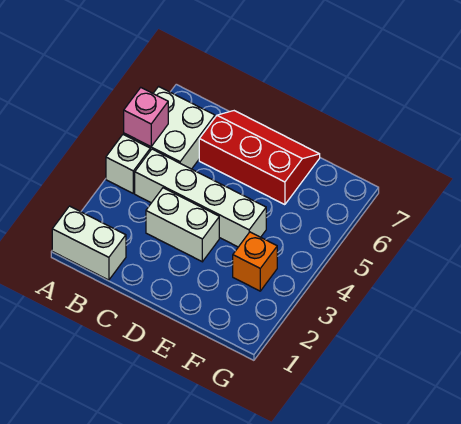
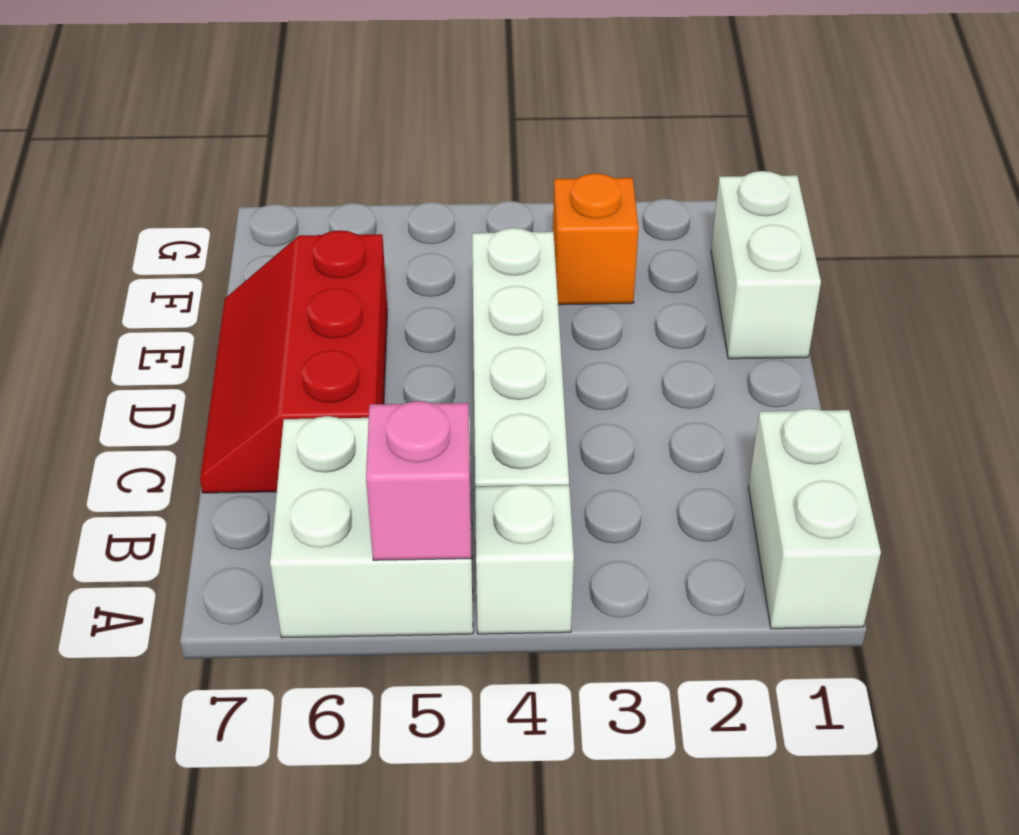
white brick C3:D3 level 1 -> white brick E1:F1 level 1

